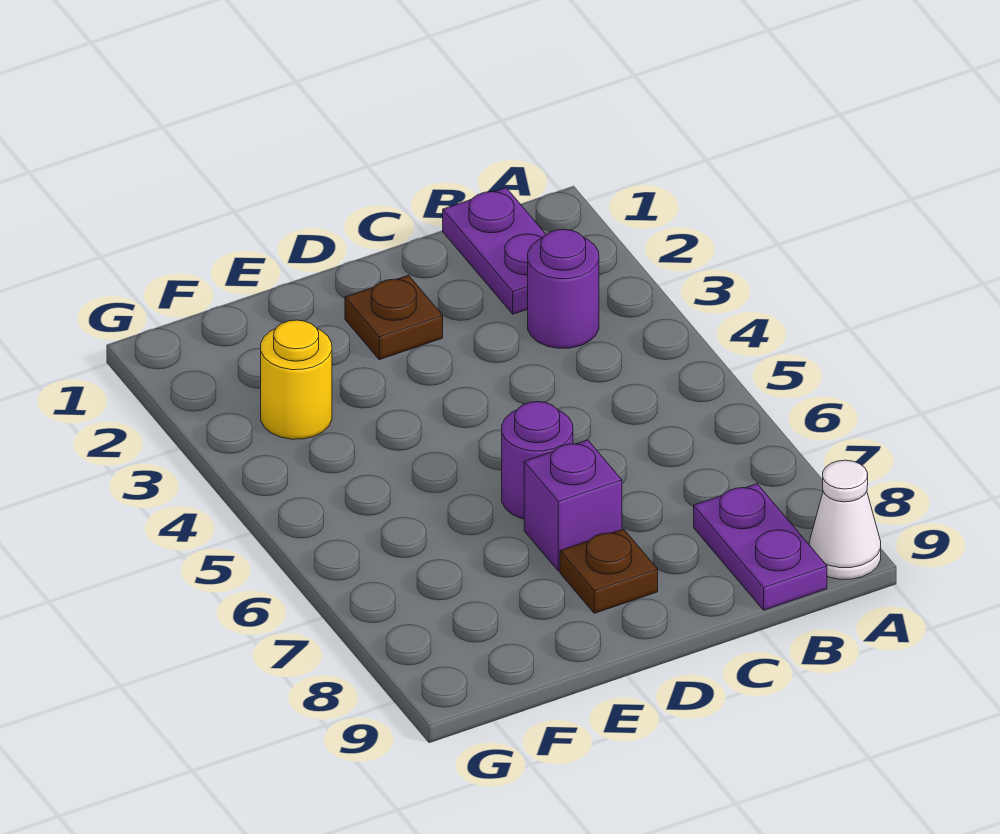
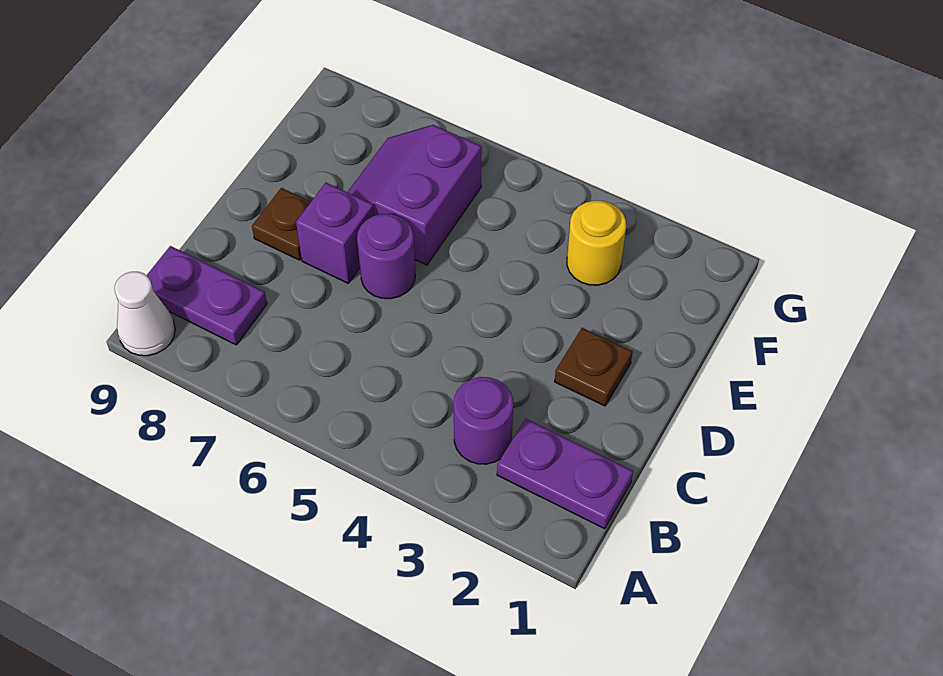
none -> purple slope E6:F7 level 1 top 6

